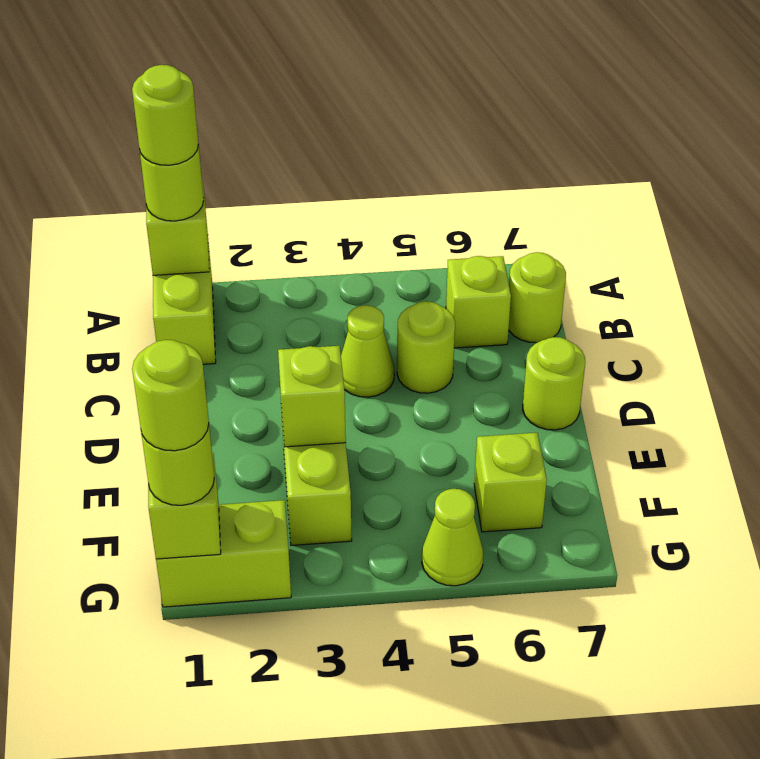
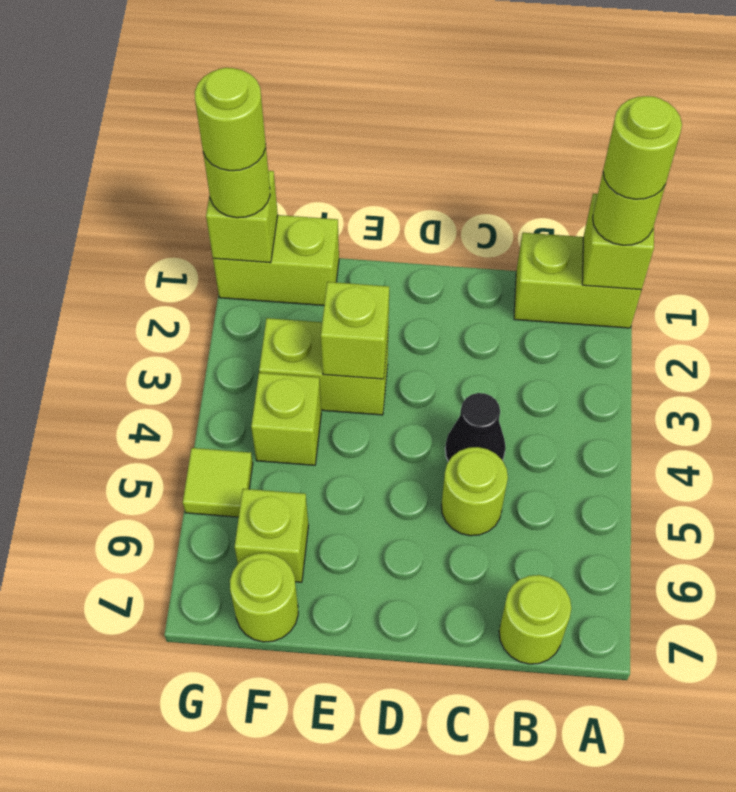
lime brick B6 level 1 -> lime brick F4 level 1
lime cone C4 level 1 -> black cone C4 level 1
lime round brick D7 level 1 -> lime round brick F7 level 1
lime brick G1:G2 level 1 -> lime brick F1:G1 level 1
lime cone G5 level 1 -> lime tile G5 level 1

